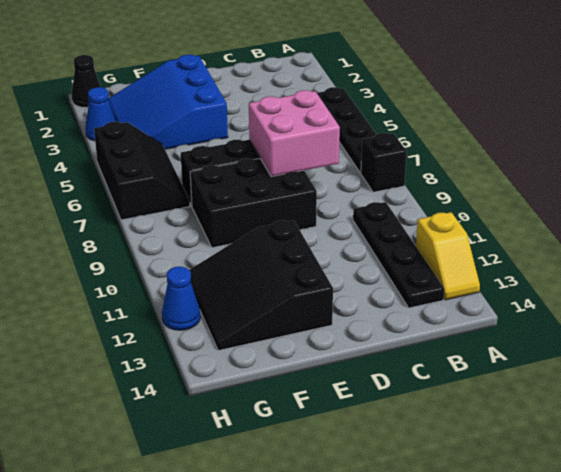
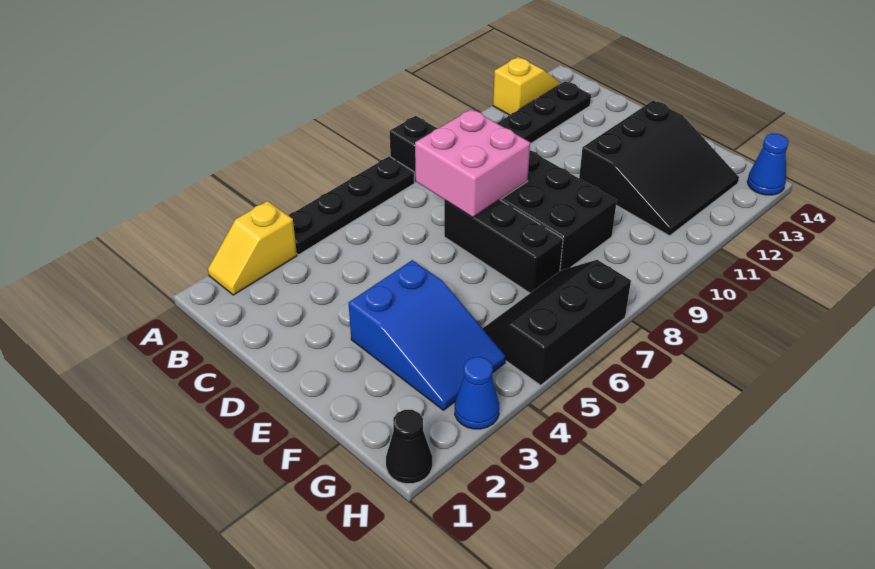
none -> yellow slope A2:A3 level 1 top 3
blue slope E2:G4 level 1 top E -> blue slope E3:G4 level 1 top E
blue cone H12 level 1 -> blue cone H14 level 1

